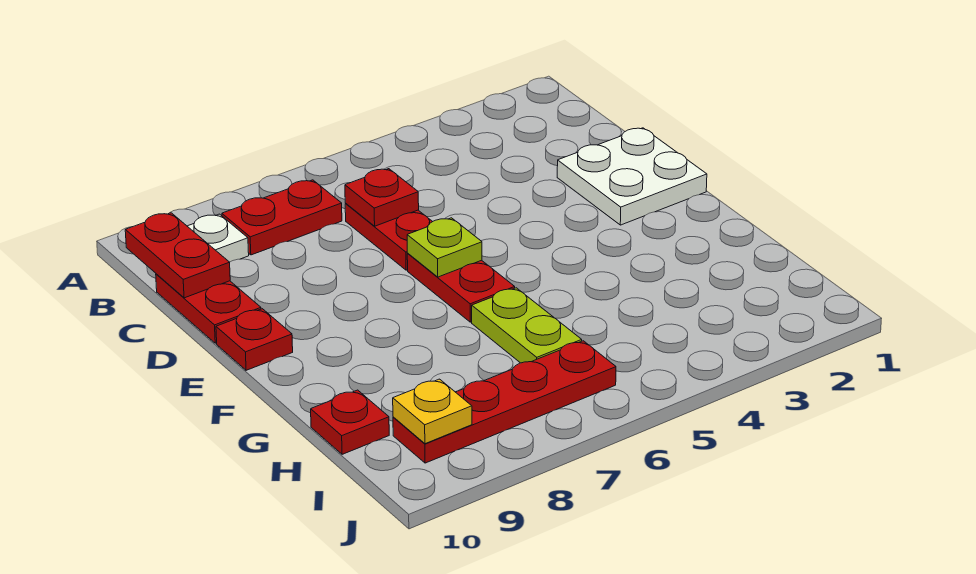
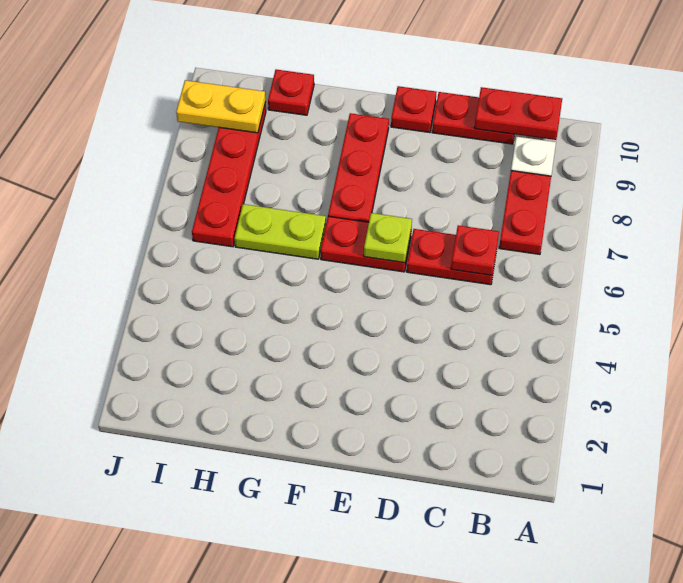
white plate D1:E2 level 1 -> none
none -> red plate F7:F9 level 1
yellow plate I9 level 2 -> yellow plate I9:J9 level 2

